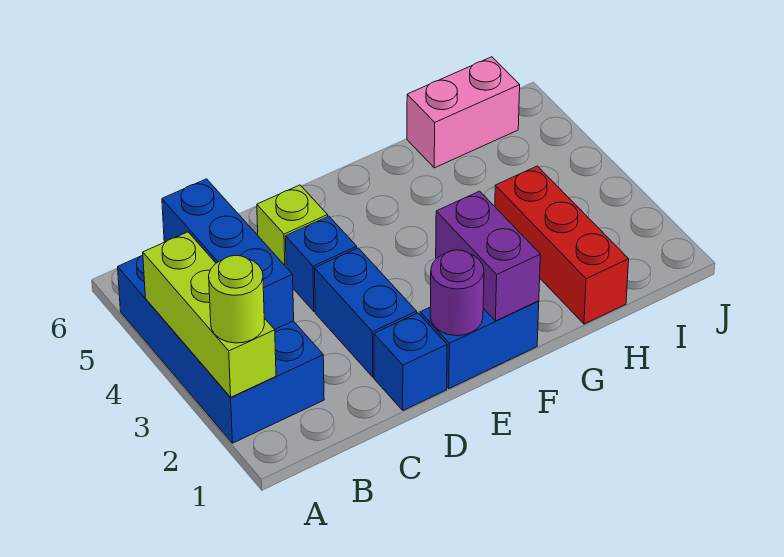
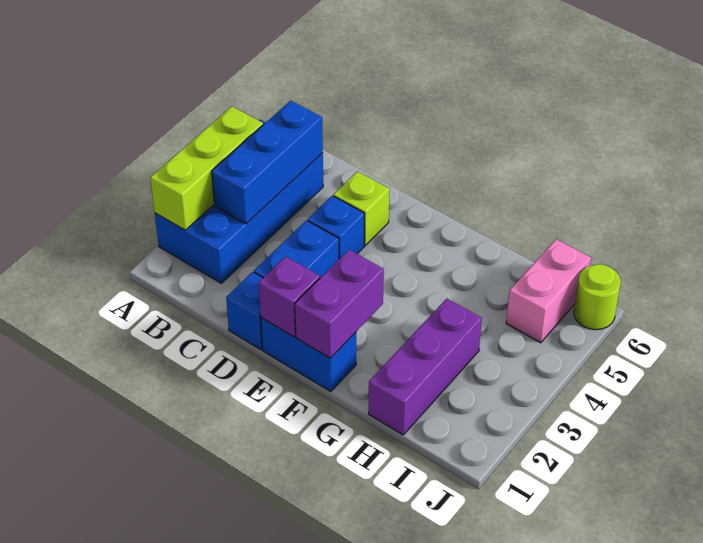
lime round brick A2 level 3 -> lime round brick J6 level 1
purple round brick E1 level 2 -> purple brick E1 level 2
red brick H1:H3 level 1 -> purple brick H1:H3 level 1
pink brick H6:I6 level 1 -> pink brick I5:I6 level 1

